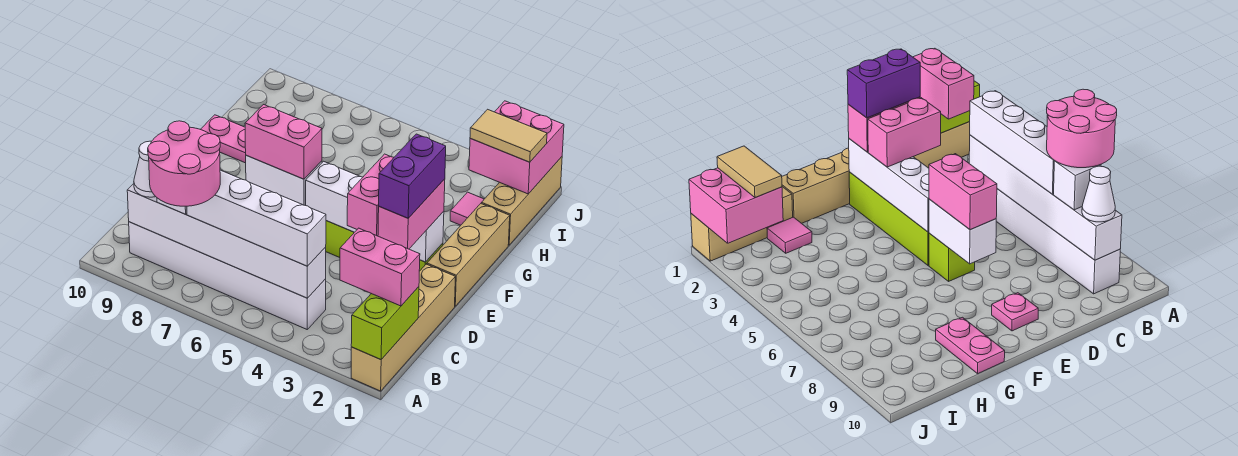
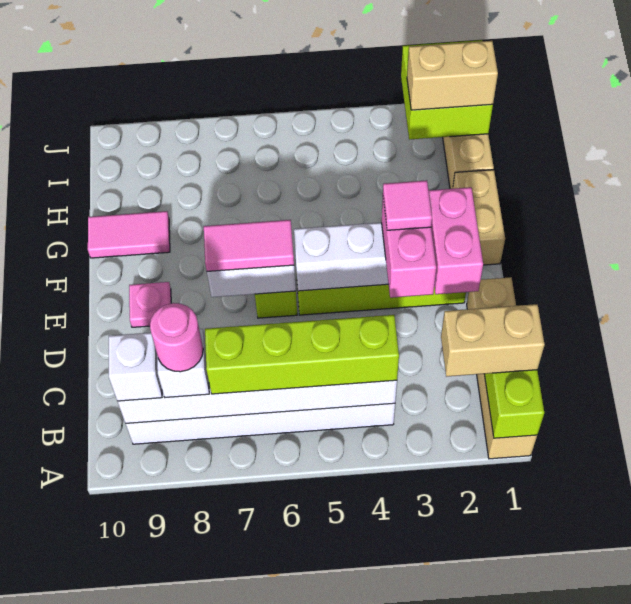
pink round brick A7:B8 level 4 -> pink round brick B8 level 4
pink brick B1:B2 level 3 -> tan brick B1:B2 level 3
white brick B4:B7 level 3 -> lime brick B4:B7 level 3
white cone B9 level 3 -> white brick B9 level 3
purple brick D2:E2 level 4 -> none
tan brick E1:G1 level 1 -> tan brick F1:G1 level 1
pink brick E6:E7 level 3 -> pink tile E6:E7 level 3
pink plate G9:G10 level 1 -> pink tile G9:G10 level 1
pink tile H2 level 1 -> pink tile E3 level 4
pink brick I1:J2 level 2 -> lime brick I1:J2 level 2
tan tile I1:I2 level 3 -> tan brick I1:I2 level 3

